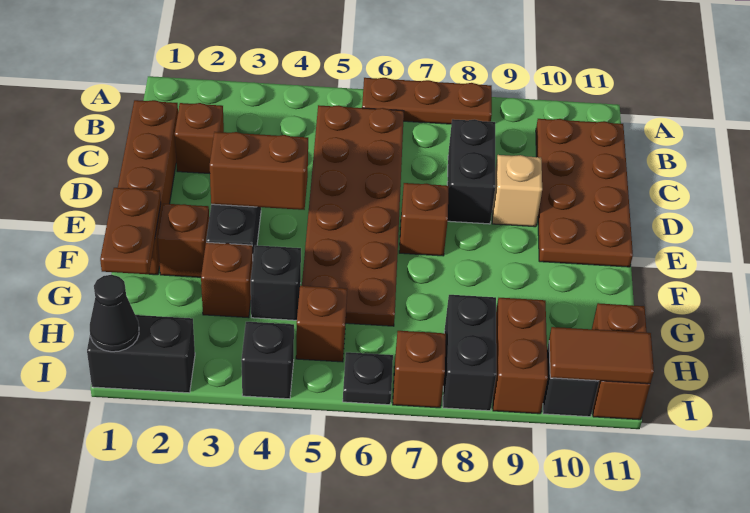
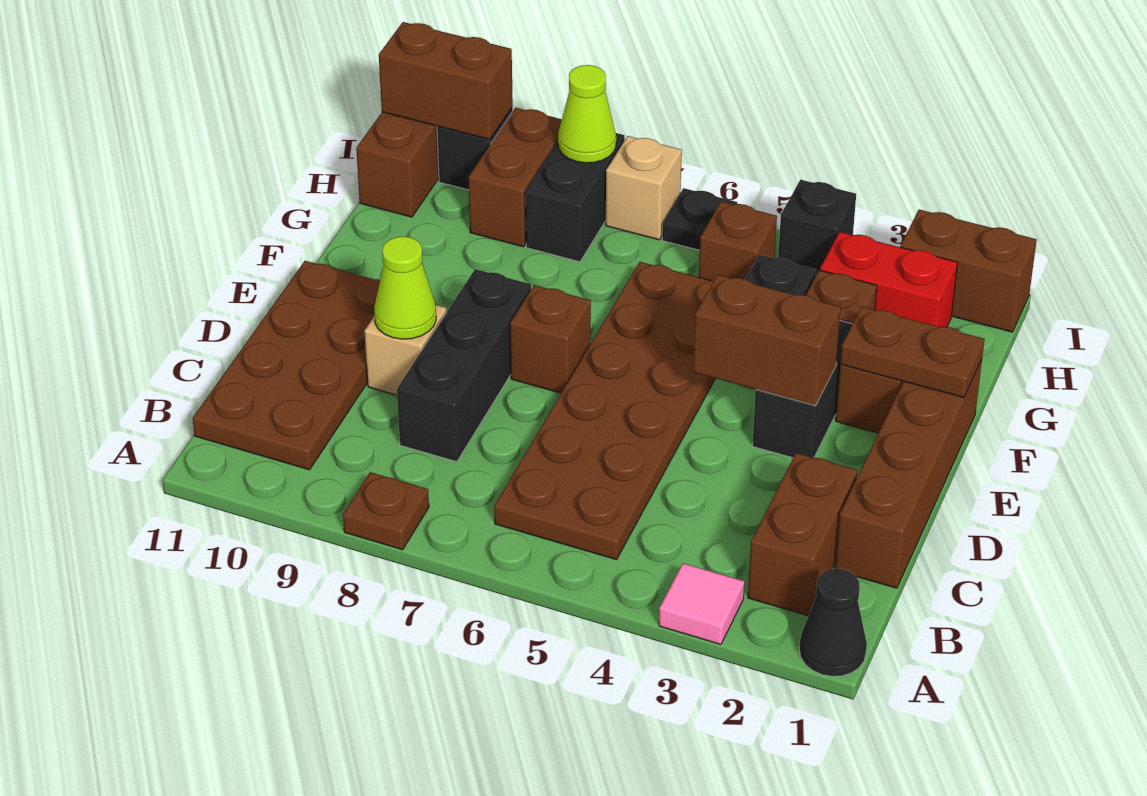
none -> pink tile A3 level 1
brown plate A6:A8 level 1 -> brown plate A8 level 1
brown brick C2 level 1 -> brown brick B2:C2 level 1
black brick C8:D8 level 1 -> black brick C8:E8 level 1
none -> lime cone D9 level 2
brown plate F1:G1 level 2 -> brown plate F1:F2 level 2
none -> red brick H2:H3 level 1
black brick I1:I2 level 1 -> brown brick I1:I2 level 1
black cone I1 level 2 -> black cone A1 level 1
brown brick I7 level 1 -> tan brick I7 level 1
none -> lime cone I8 level 2
brown tile I10:I11 level 2 -> brown brick I10:I11 level 2

